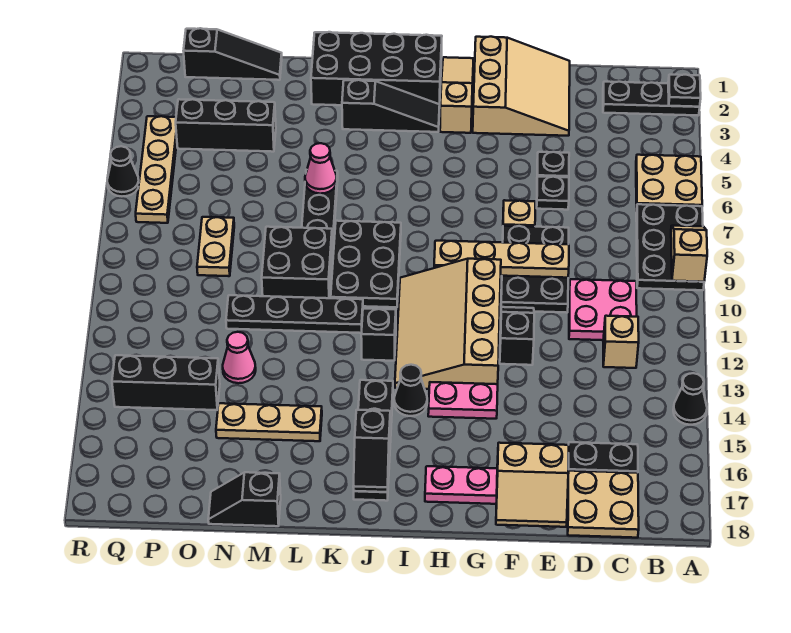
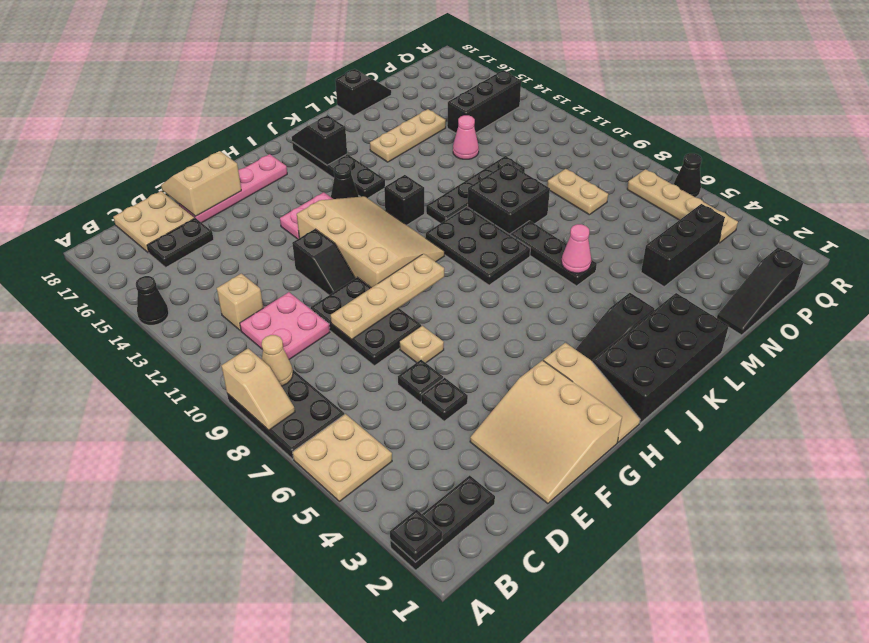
none -> tan cone B9 level 2

